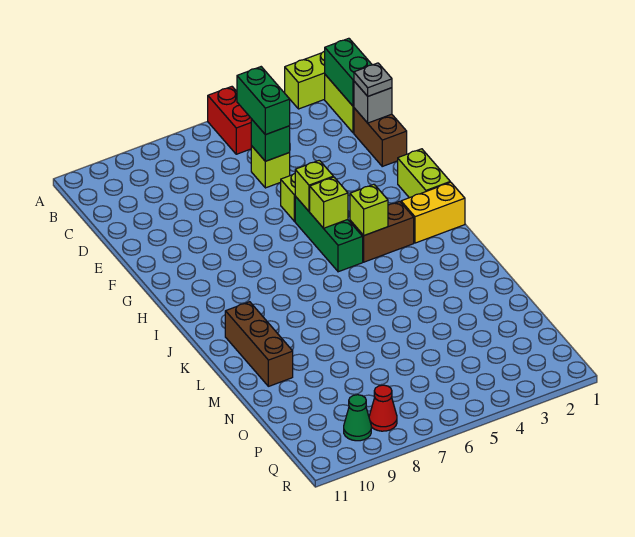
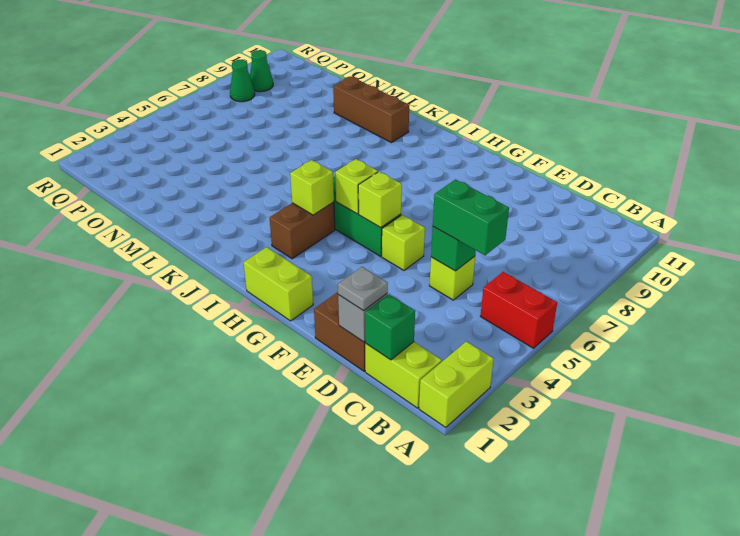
green brick B1:C1 level 2 -> green brick C1 level 2
yellow brick I1:I2 level 1 -> none
red cone Q8 level 1 -> green cone Q8 level 1

